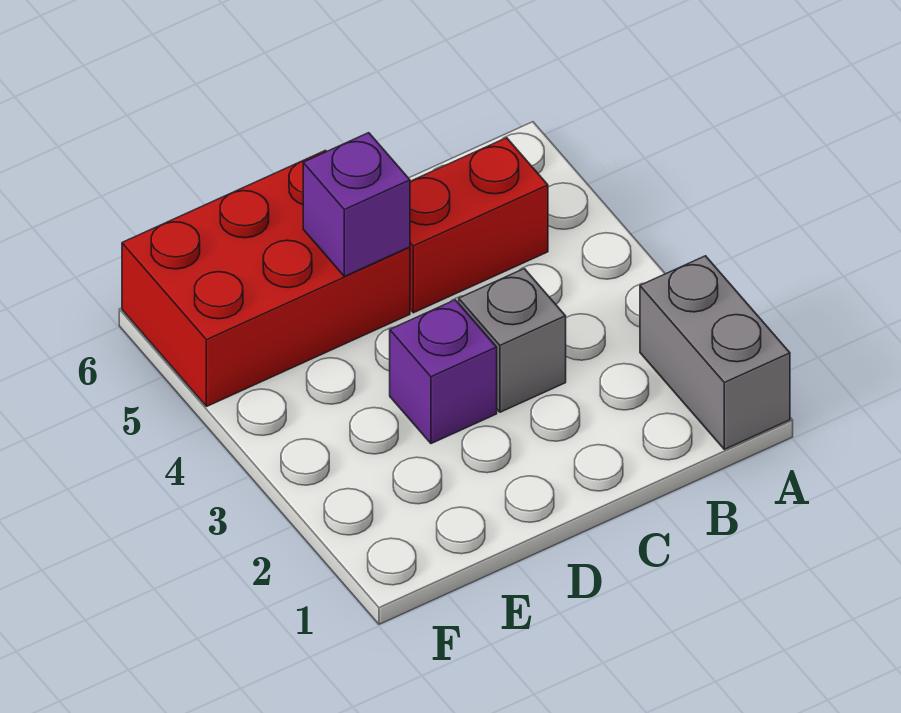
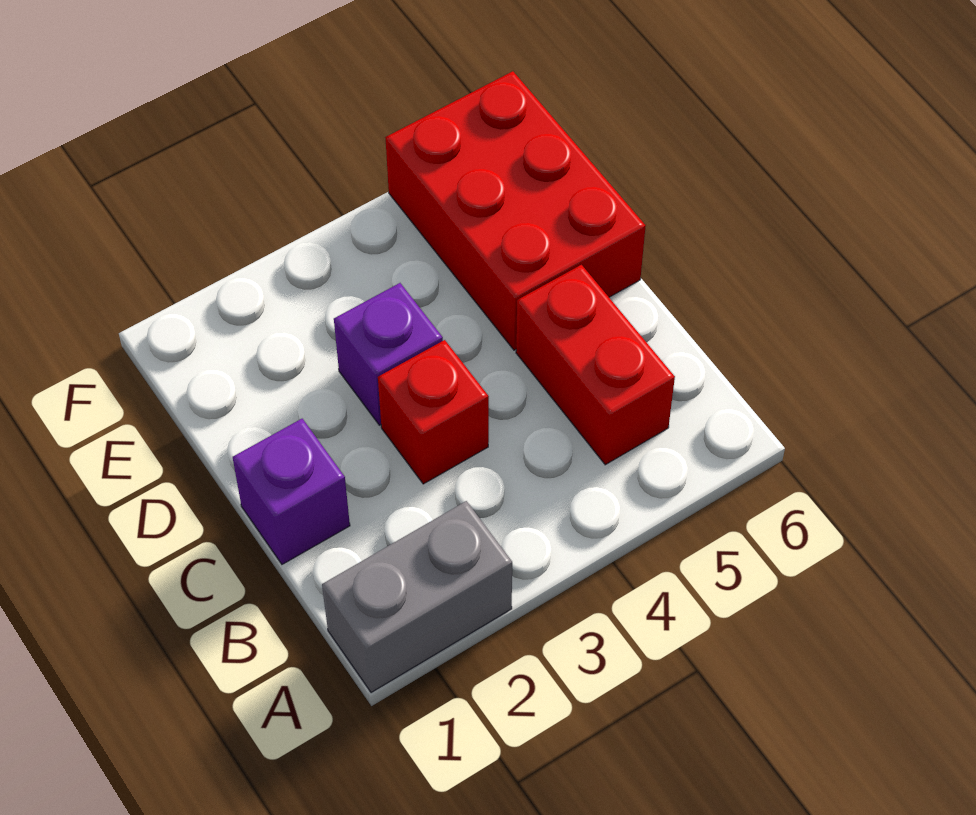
grey brick C3 level 1 -> red brick C3 level 1
purple brick D5 level 2 -> purple brick C1 level 1

